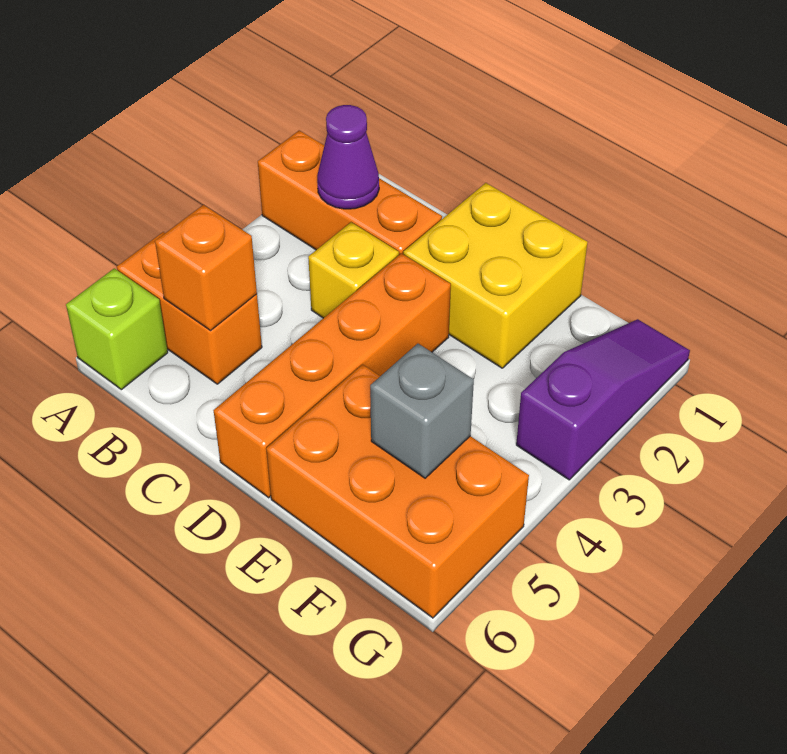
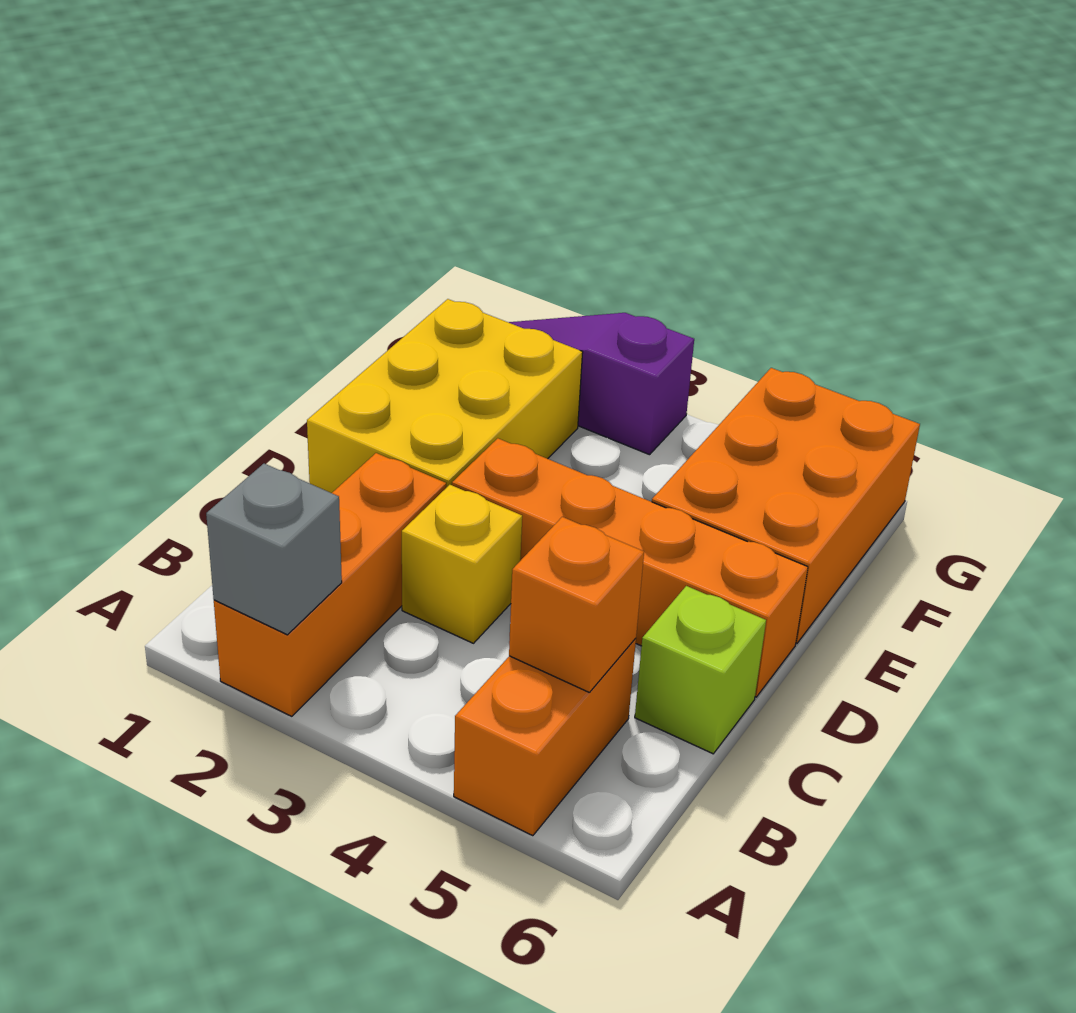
lime brick A6 level 1 -> lime brick C6 level 1
purple cone B2 level 2 -> none
yellow brick D1:E2 level 1 -> yellow brick D1:F2 level 1
grey brick F5 level 2 -> grey brick A2 level 2

